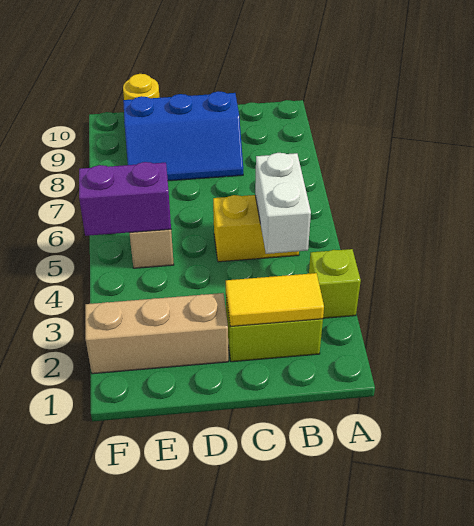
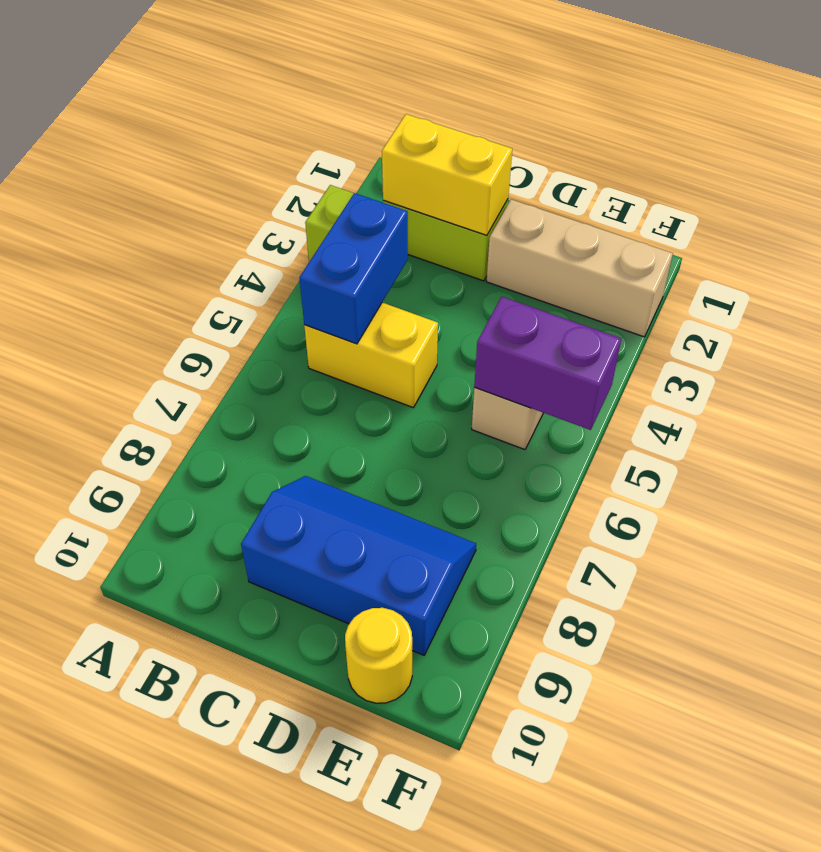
yellow tile B2:C2 level 2 -> yellow brick B2:C2 level 2
white brick B4:B5 level 2 -> blue brick B4:B5 level 2

